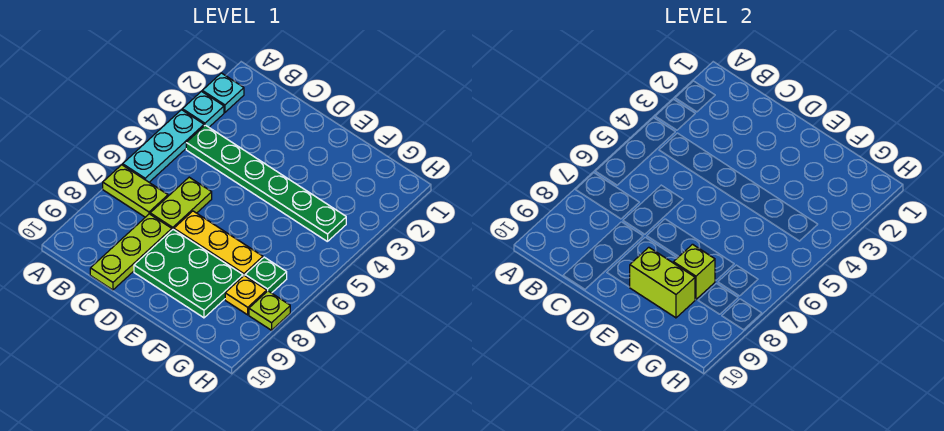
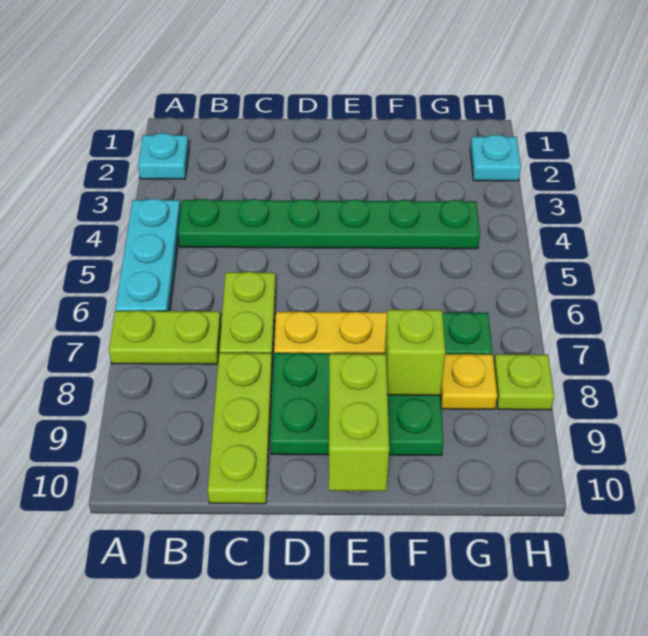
cyan plate A3 level 1 -> cyan plate H2 level 1
lime brick E9:F9 level 2 -> lime brick E9:E10 level 2

